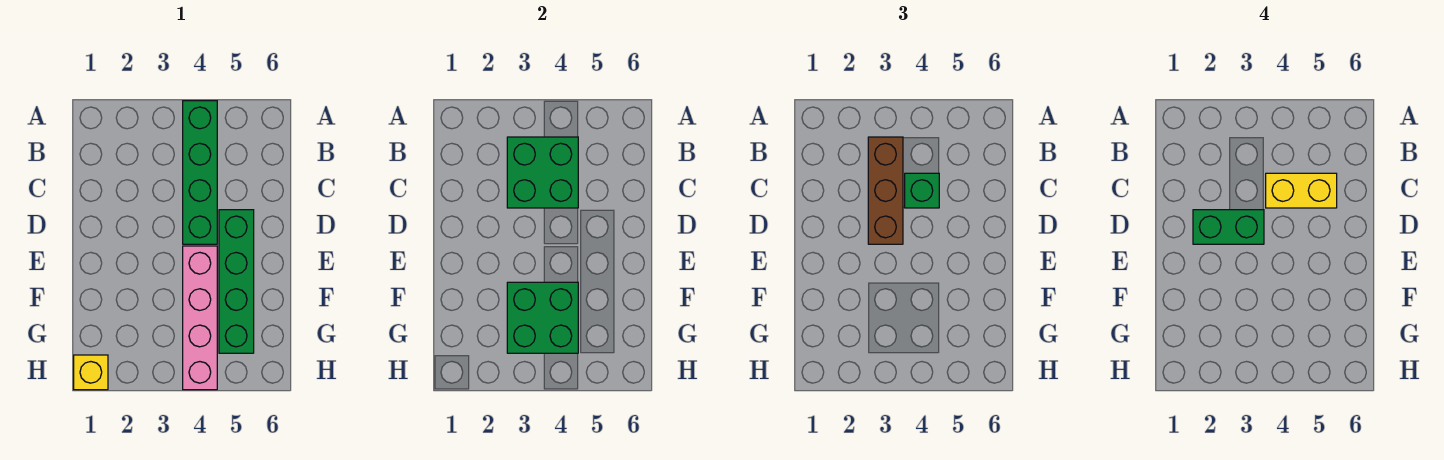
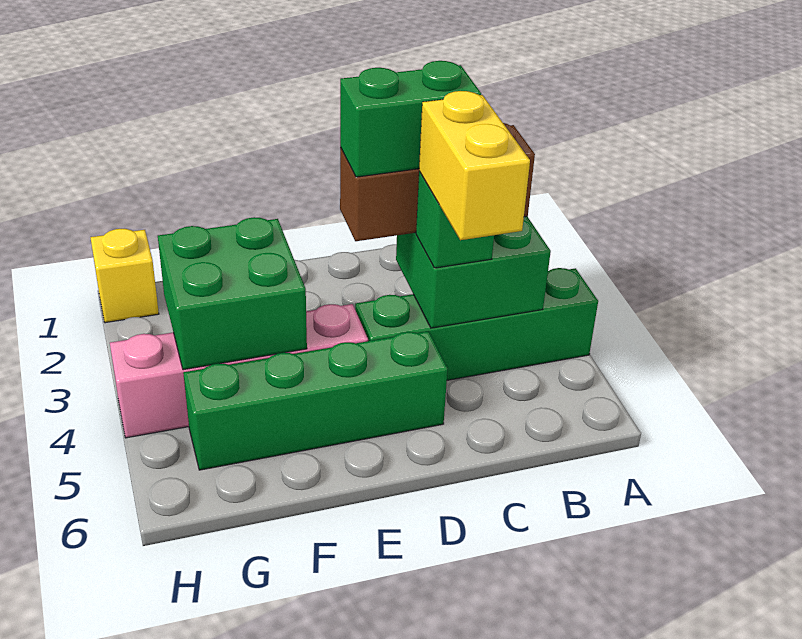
green brick D2:D3 level 4 -> green brick C3:D3 level 4

